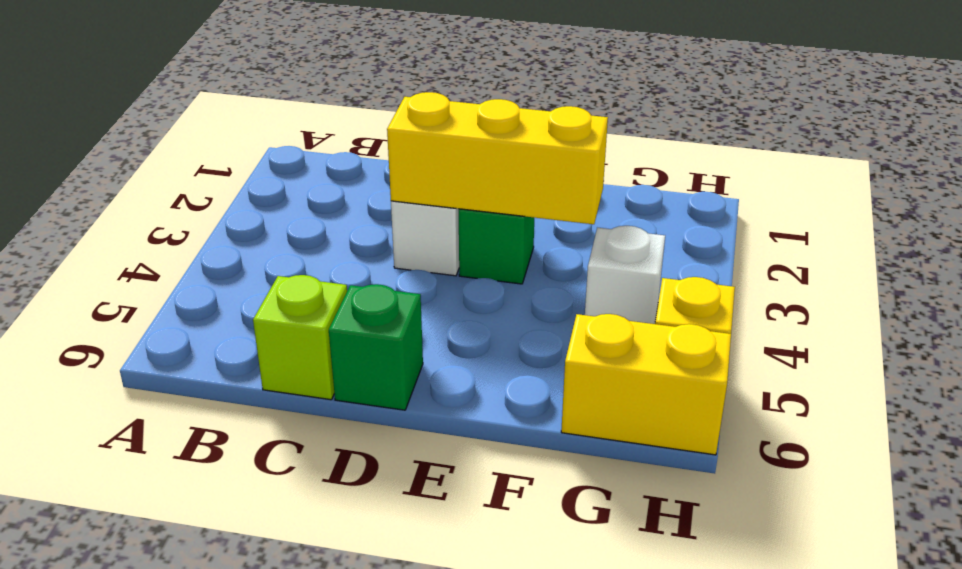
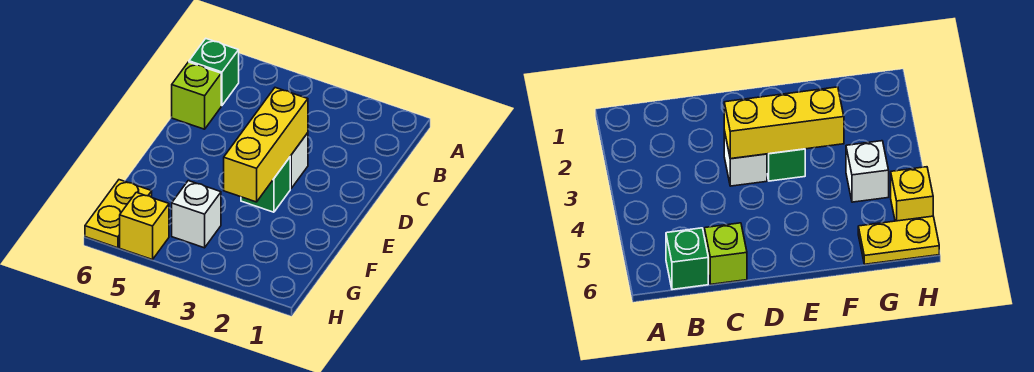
green brick D6 level 1 -> green brick B6 level 1
yellow brick G6:H6 level 1 -> yellow plate G6:H6 level 1

